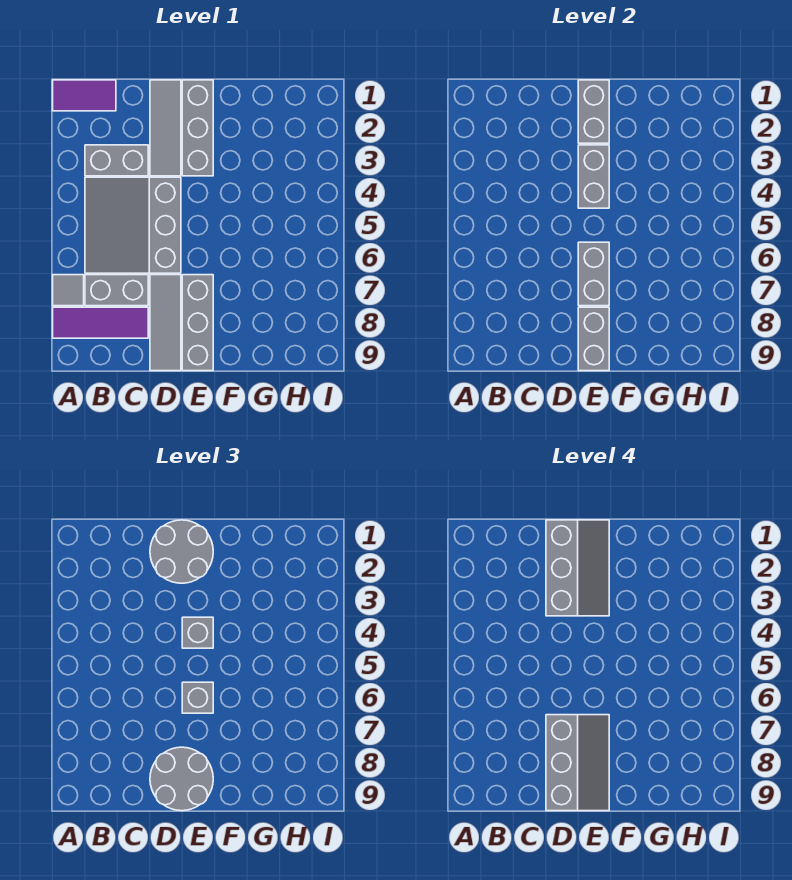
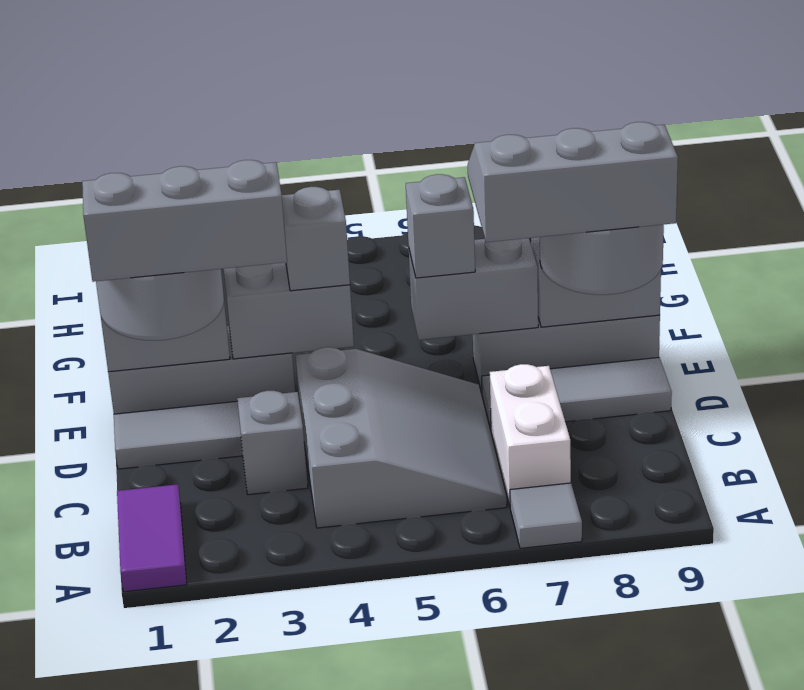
purple tile A8:C8 level 1 -> none
grey brick B3:C3 level 1 -> grey brick C3 level 1
grey slope B4:D6 level 1 top D -> grey slope B4:D6 level 1 top 4
grey brick B7:C7 level 1 -> white brick B7:C7 level 1

